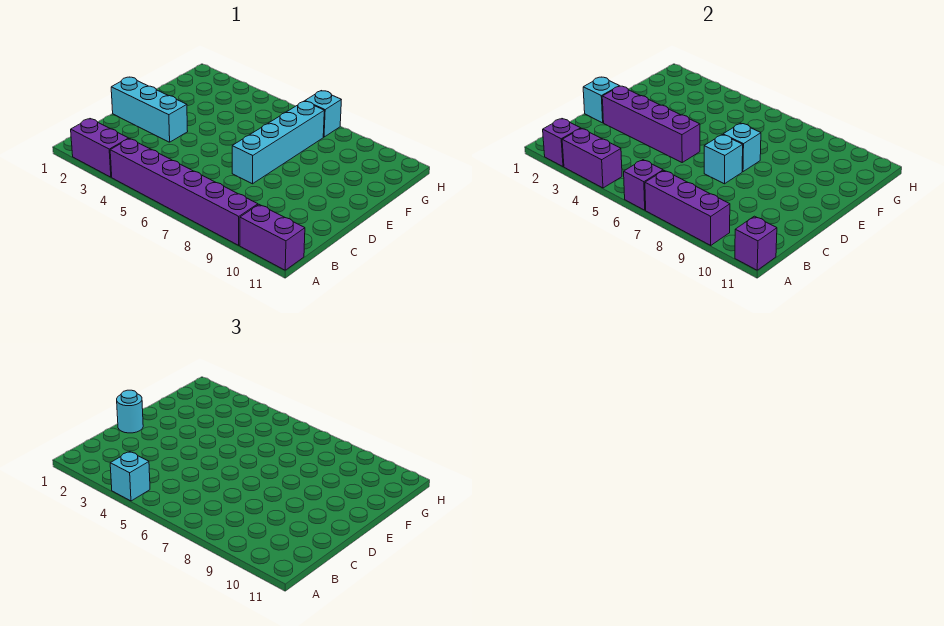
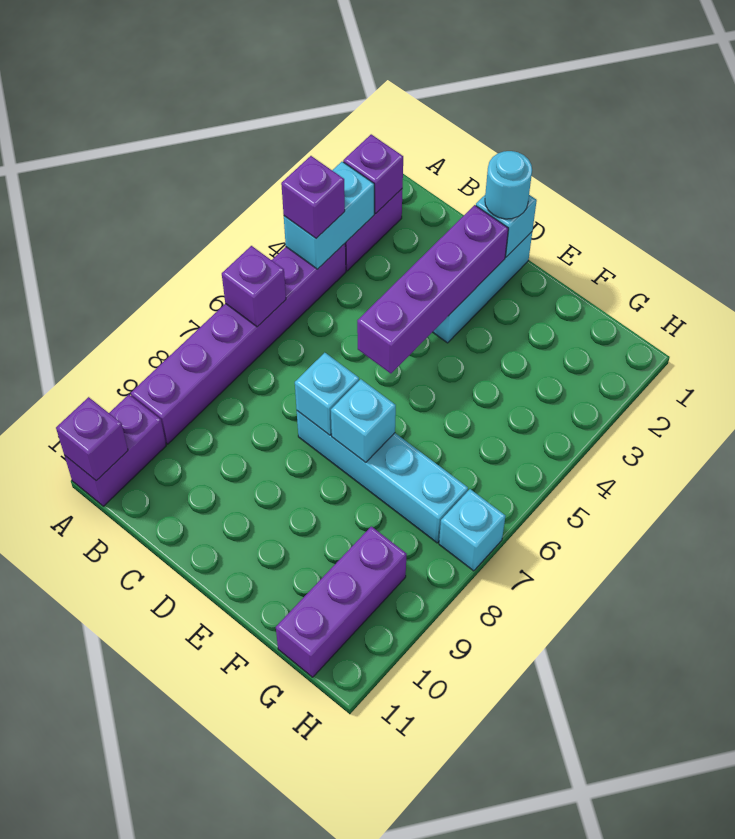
purple brick A3:A4 level 2 -> cyan brick A3:A4 level 2
cyan brick A4 level 3 -> purple brick A4 level 3
purple brick A7:A9 level 2 -> purple brick G9:G11 level 1

